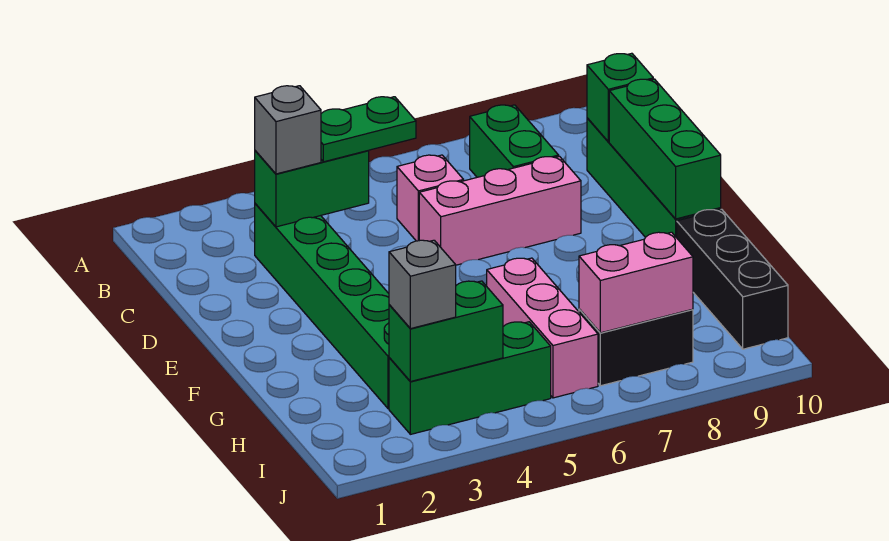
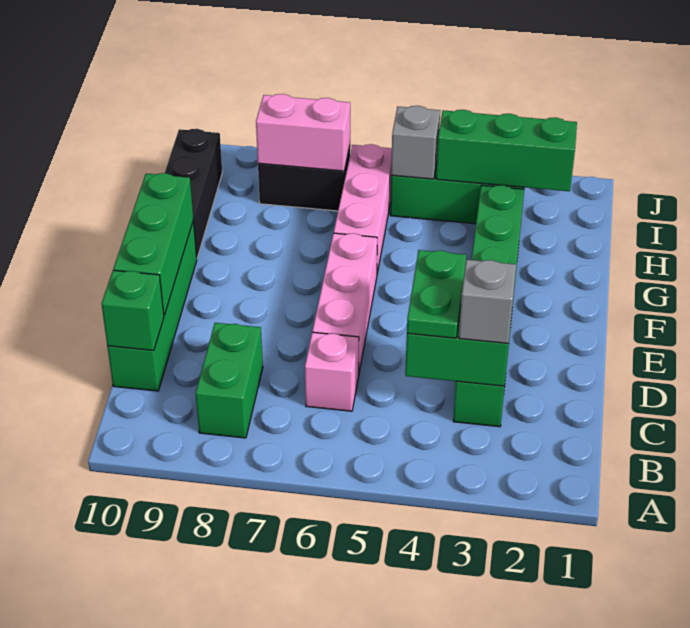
green plate C4:C5 level 3 -> green plate C4:D4 level 3
pink brick D6:D8 level 1 -> pink brick D6:F6 level 1
green brick I3:I4 level 2 -> green brick I2:I4 level 2
grey brick I3 level 3 -> grey brick I5 level 2

